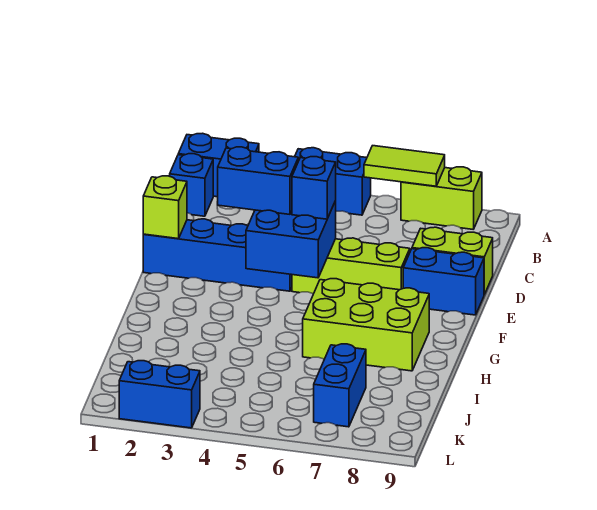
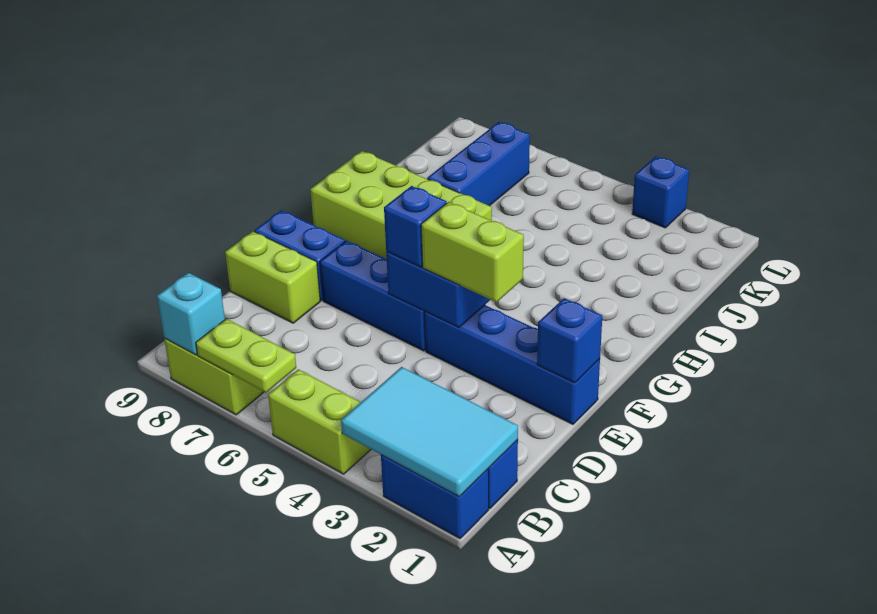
none -> cyan tile A1:B3 level 2
blue brick A4:A5 level 1 -> lime brick A4:A5 level 1
lime tile A6:A7 level 2 -> lime plate A6:A7 level 2
none -> cyan brick A8 level 2
lime brick E1 level 2 -> blue brick E1 level 2
blue brick E3:E4 level 3 -> lime brick E3:E4 level 3
lime brick E5:E7 level 1 -> blue brick E5:E7 level 1
lime brick G6:H8 level 1 -> lime brick G6:H9 level 1
blue brick J7:K7 level 1 -> blue brick I7:K7 level 1
blue brick L2:L3 level 1 -> blue brick L3 level 1

